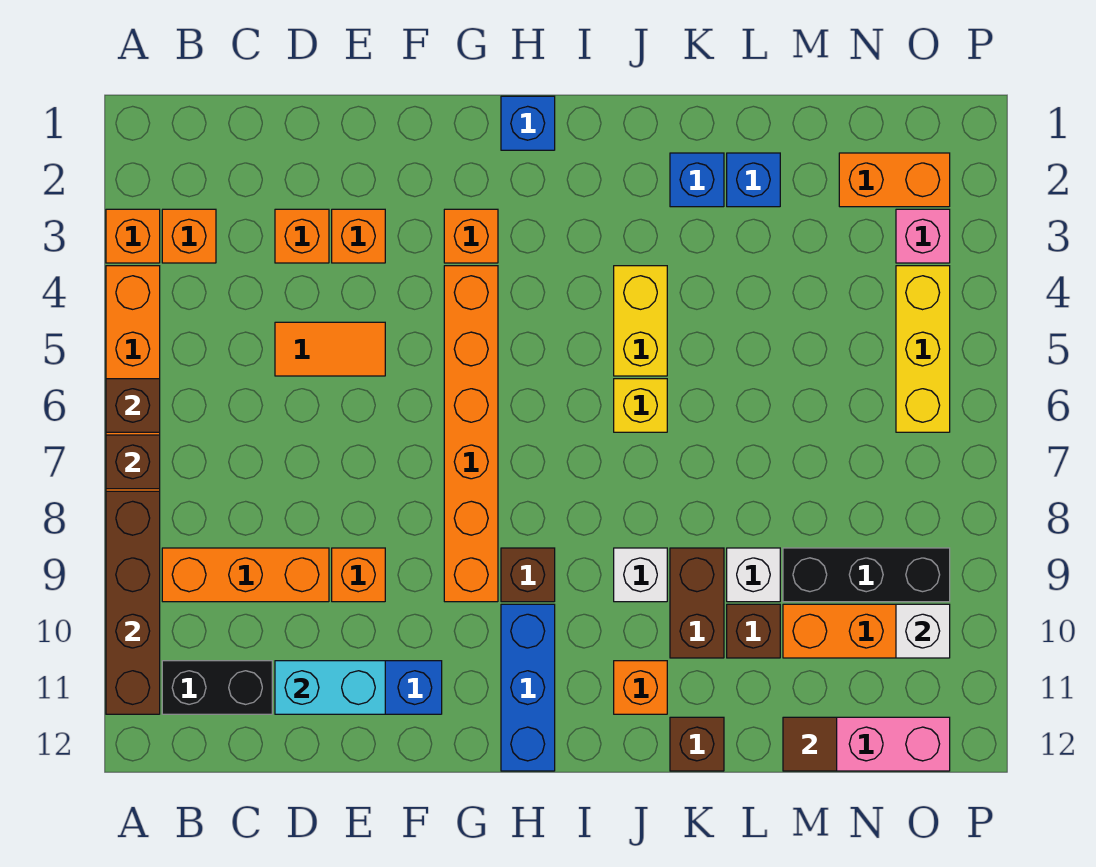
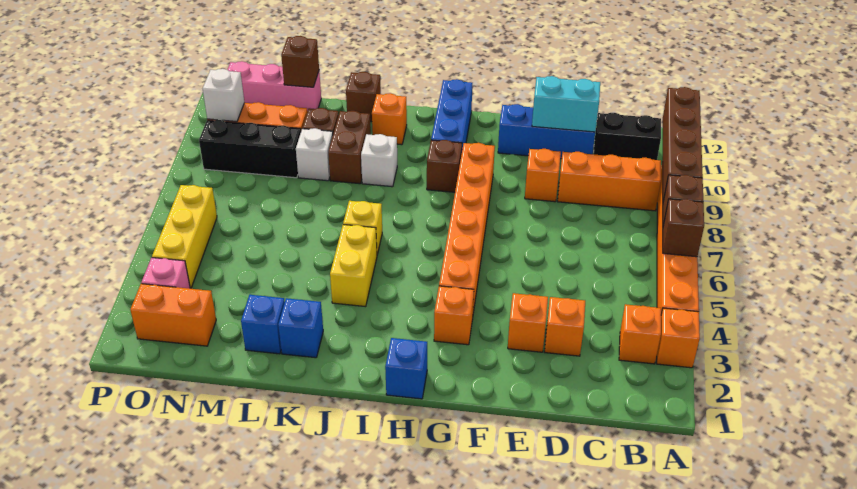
orange tile D5:E5 level 1 -> none
brown tile M12 level 2 -> brown brick M12 level 2

